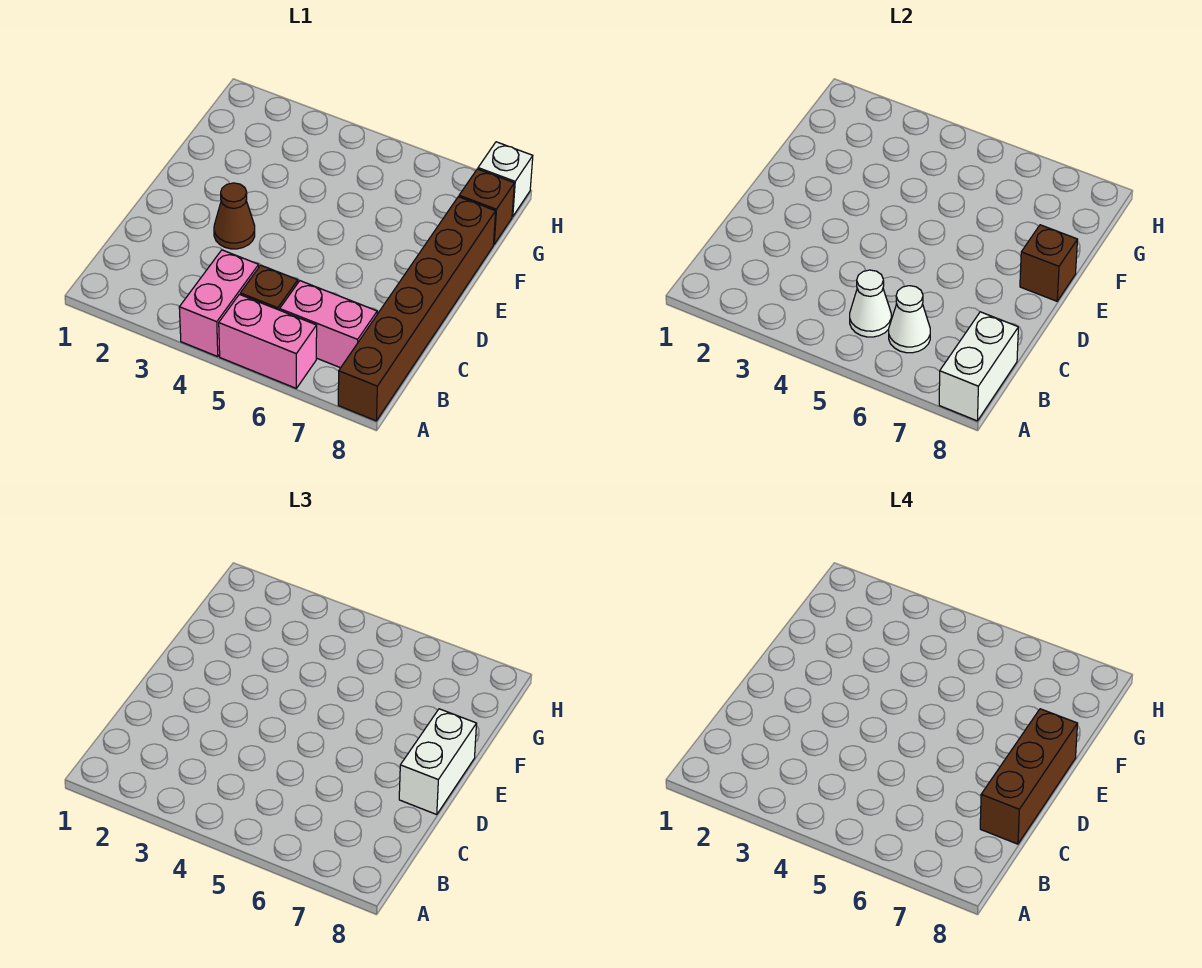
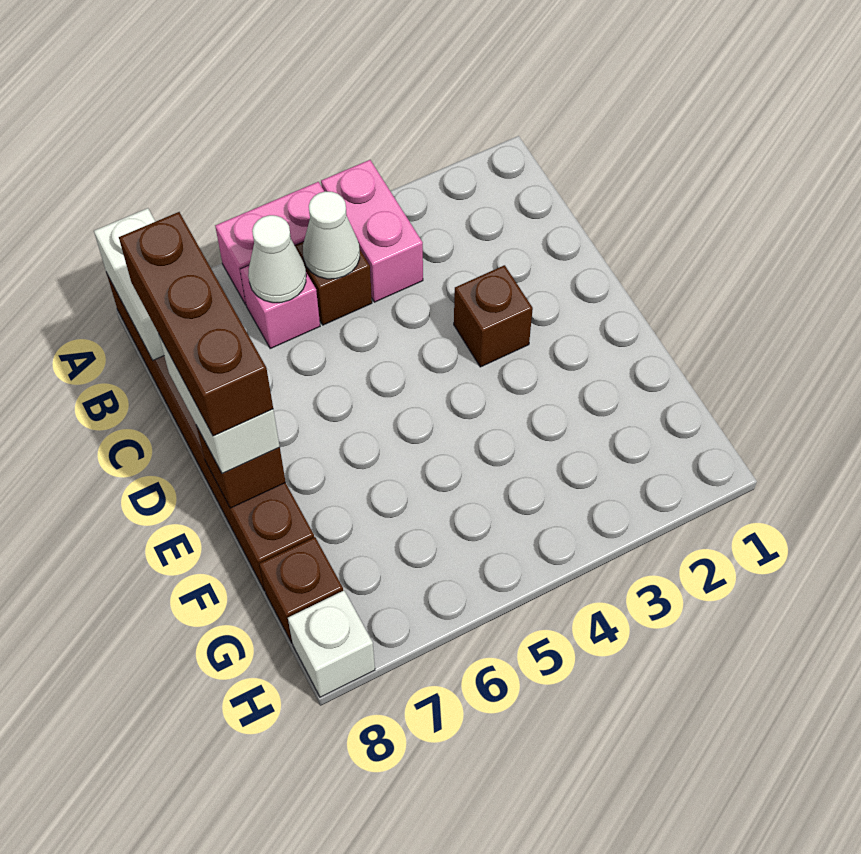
pink brick B6:B7 level 1 -> pink brick B6 level 1
brown cone D3 level 1 -> brown brick D3 level 1

